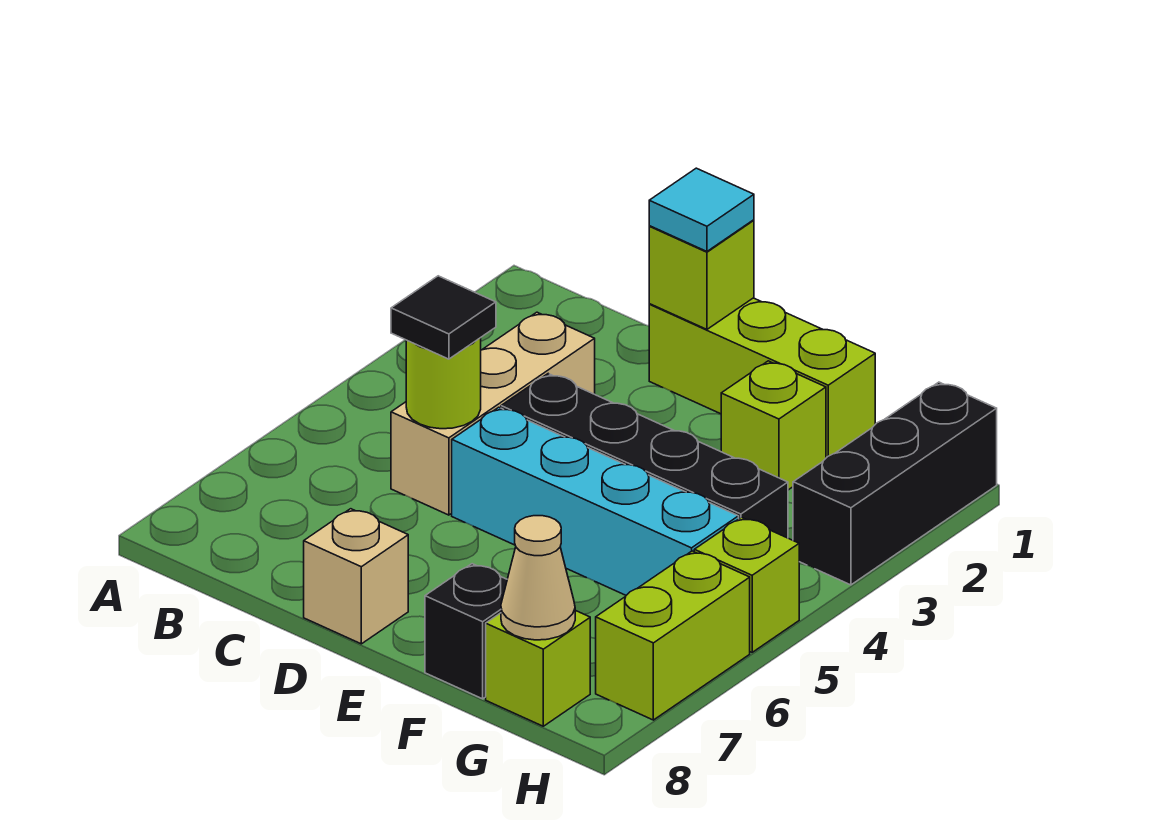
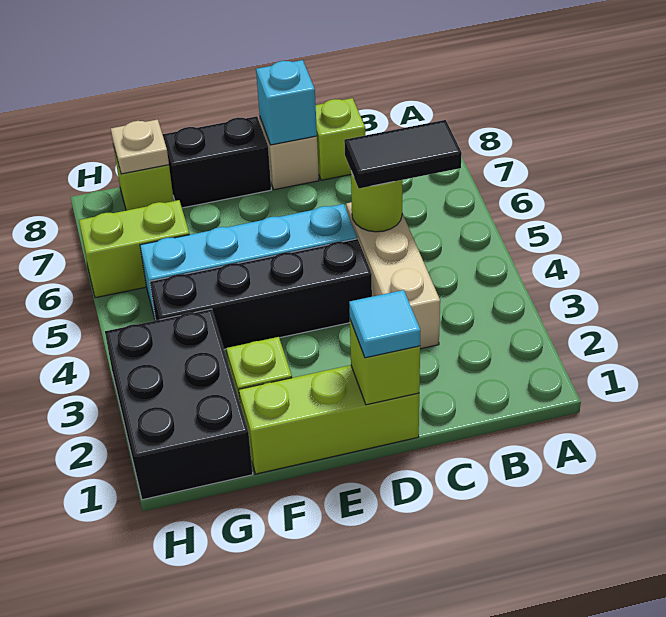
black tile C5 level 3 -> black tile B5:C5 level 3
none -> cyan brick D8 level 2
black brick F8 level 1 -> black brick E8:F8 level 1
tan cone G8 level 2 -> tan plate G8 level 2
black brick H1:H3 level 1 -> black brick G1:H3 level 1
lime brick H5 level 1 -> lime brick C8 level 1
lime brick H6:H7 level 1 -> lime brick G6:H6 level 1

